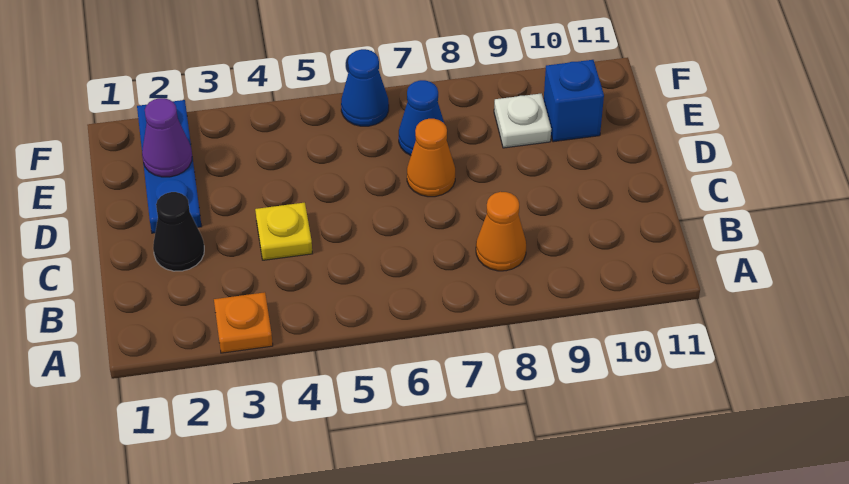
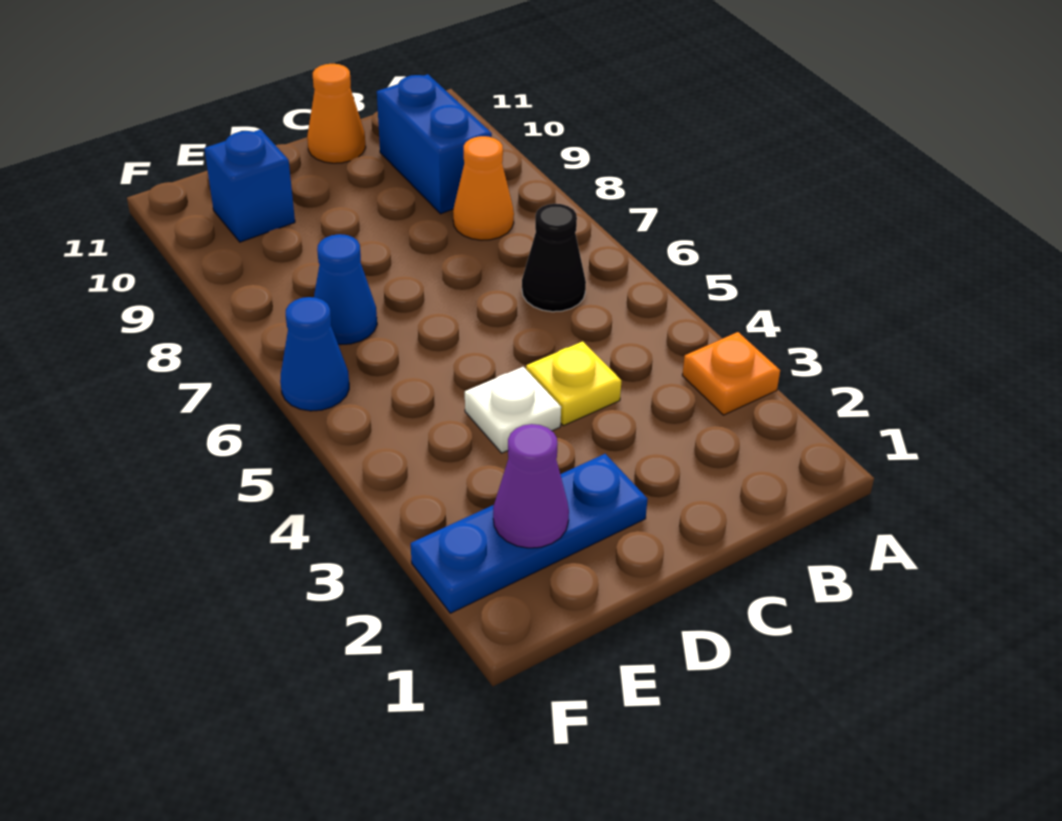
none -> blue brick B9:B10 level 1
black cone C2 level 1 -> black cone B6 level 1
orange cone D7 level 1 -> orange cone C11 level 1
white plate E9 level 1 -> white plate D4 level 1

